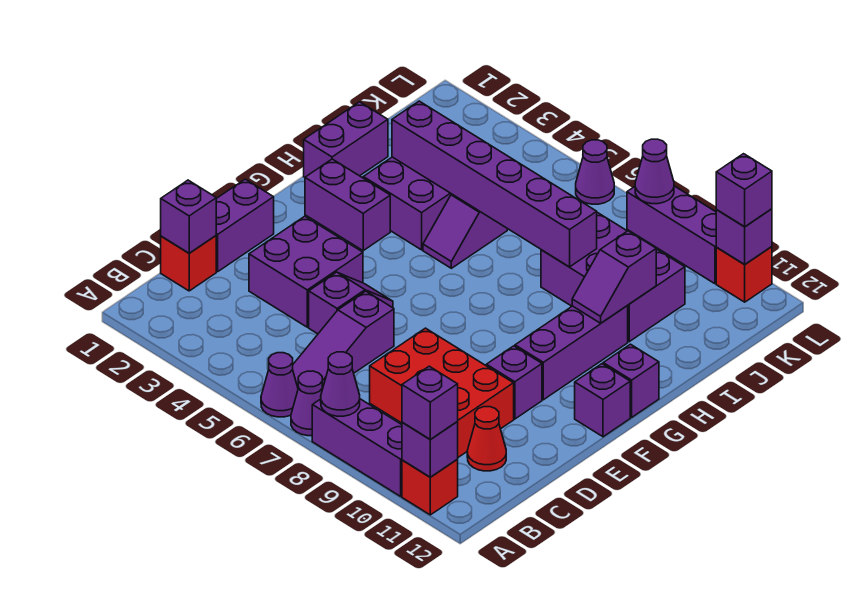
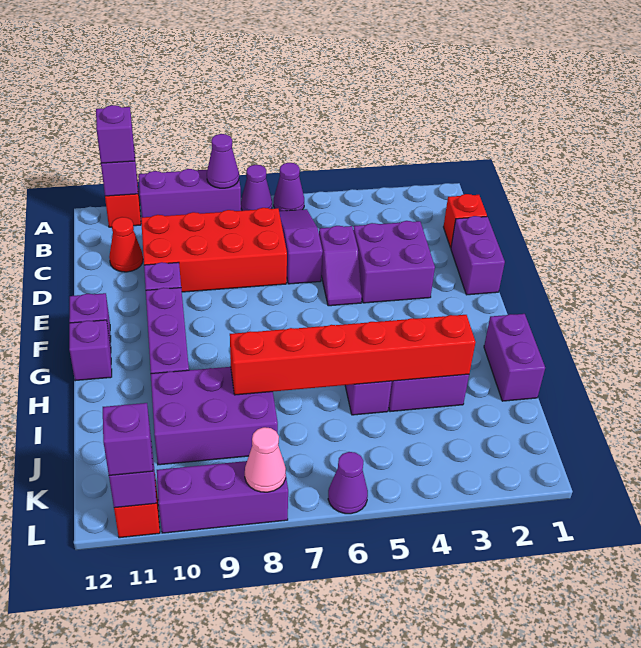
purple brick C1 level 2 -> none
red brick C8:D10 level 1 -> red brick C7:D10 level 1
purple brick G2:G3 level 1 -> none
purple slope H10:I10 level 2 top I -> none
purple brick I3:I8 level 2 -> red brick I3:I8 level 2
purple cone L8 level 2 -> pink cone L8 level 2

